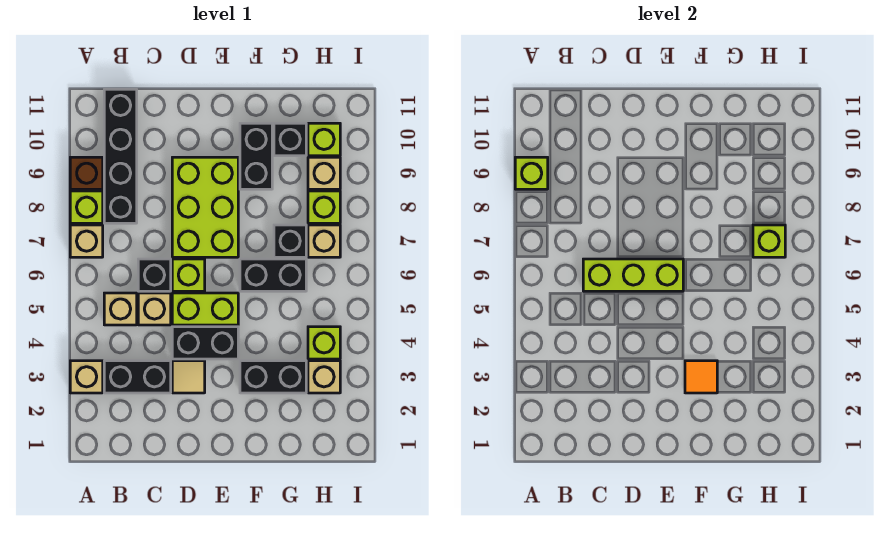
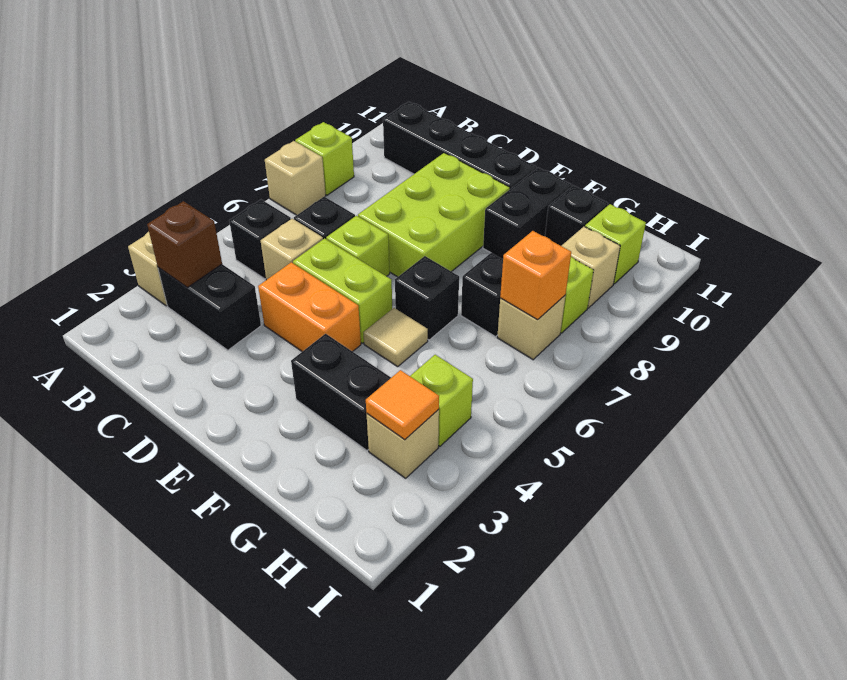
brown brick A9 level 1 -> brown brick B3 level 2
lime brick A9 level 2 -> none
tan brick B5 level 1 -> black brick B5 level 1
black brick B8:B11 level 1 -> black brick B10:E10 level 1
lime brick C6:E6 level 2 -> none
tan tile D3 level 1 -> tan tile F5 level 1
black brick D4:E4 level 1 -> orange brick D4:E4 level 1
orange tile F3 level 2 -> orange tile H3 level 2
black brick F6:G6 level 1 -> black brick F6 level 1
lime brick H7 level 2 -> orange brick H7 level 2

